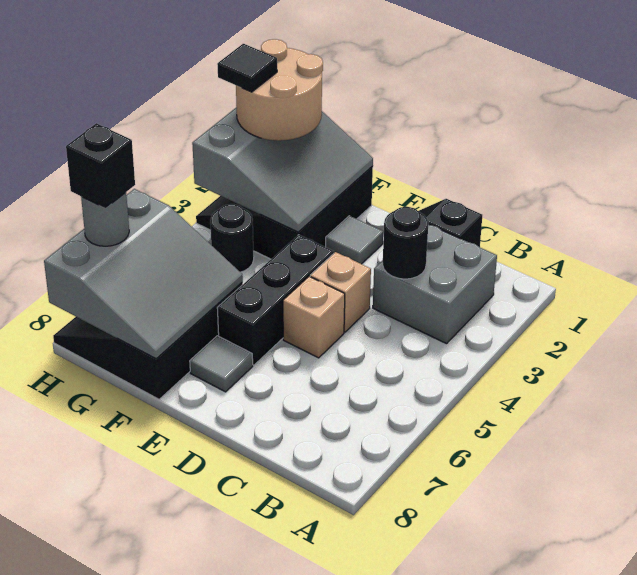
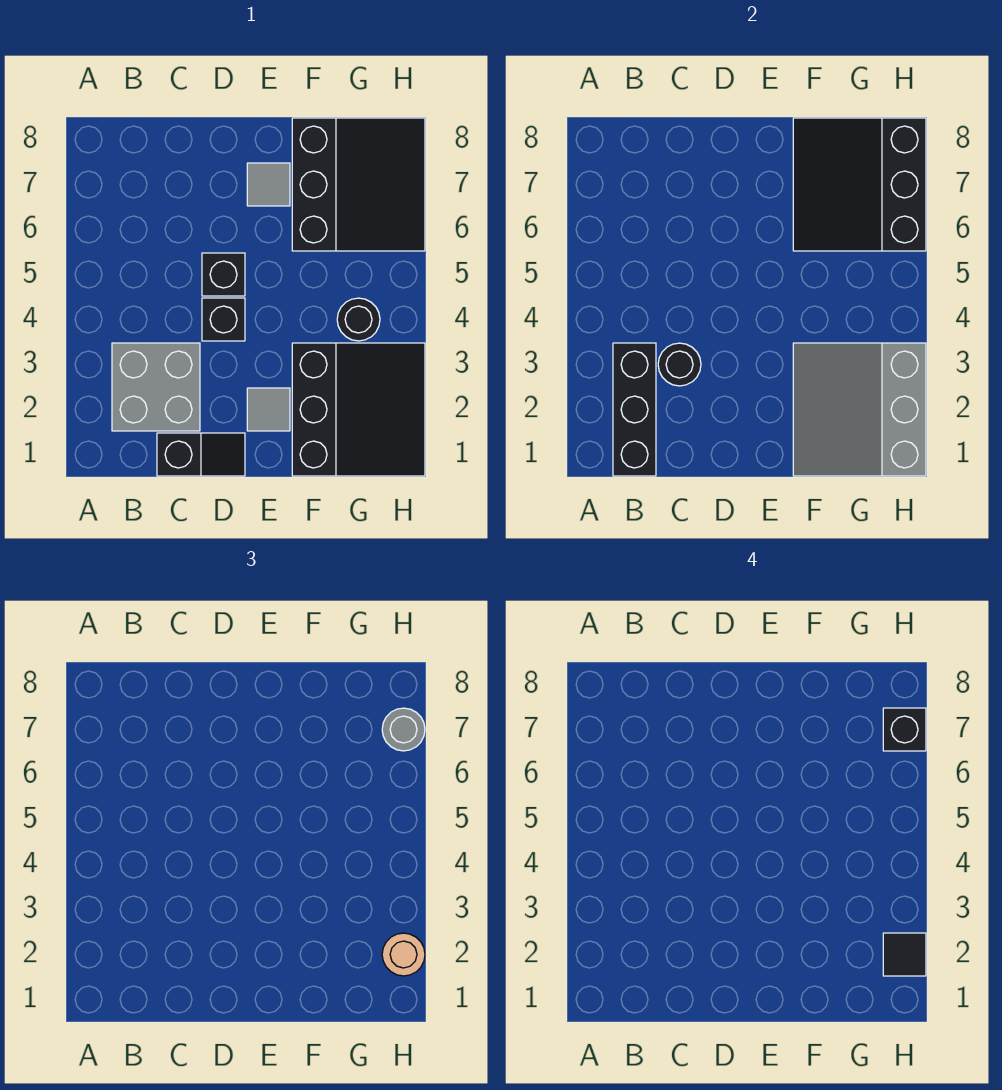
tan brick D4 level 1 -> black brick D4 level 1
tan brick D5 level 1 -> black brick D5 level 1
black brick E4:E6 level 1 -> black brick B1:B3 level 2
grey slope F6:H8 level 2 top H -> black slope F6:H8 level 2 top H
tan round brick G1:H2 level 3 -> tan round brick H2 level 3

